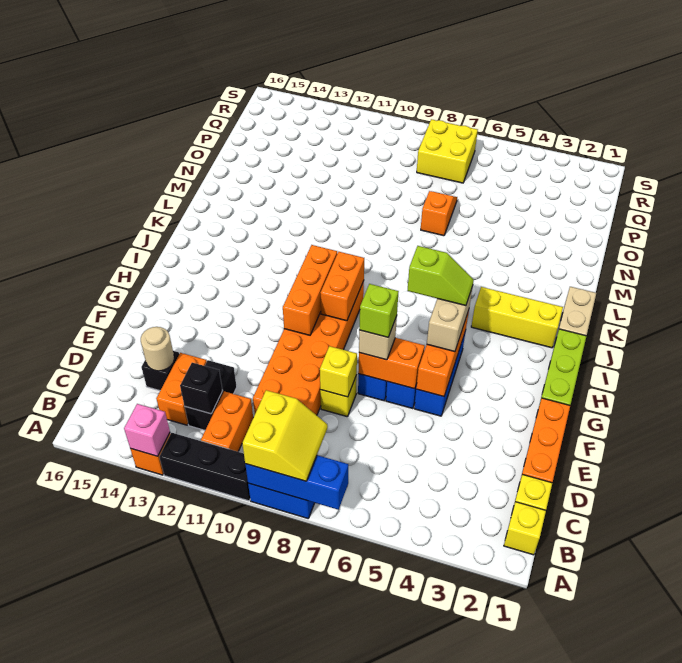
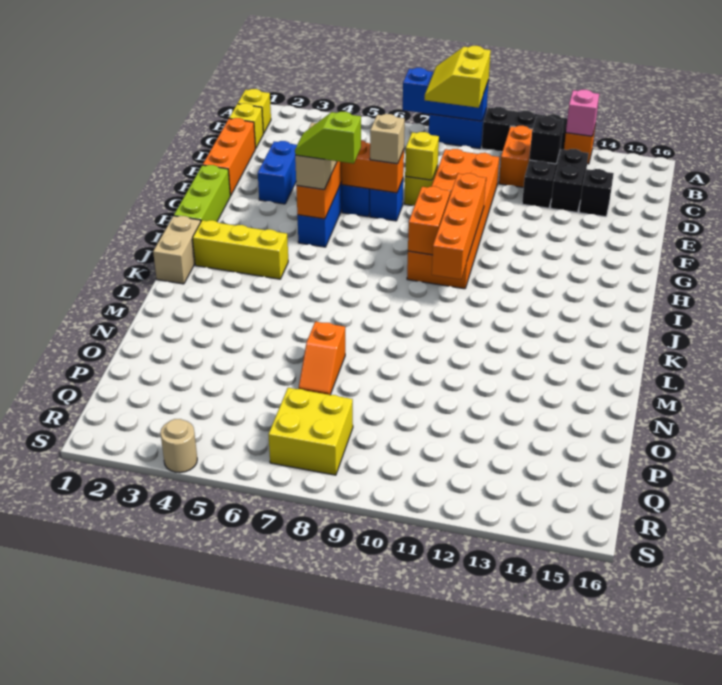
orange brick C13:D13 level 1 -> black brick C13:D13 level 1
tan round brick D14 level 2 -> tan round brick S4 level 1
none -> blue brick E3:F3 level 1
lime brick F7 level 4 -> none
orange brick G10:I10 level 2 -> orange brick G10:J10 level 2

